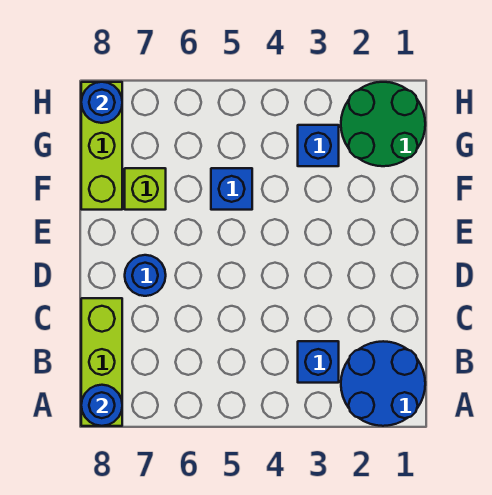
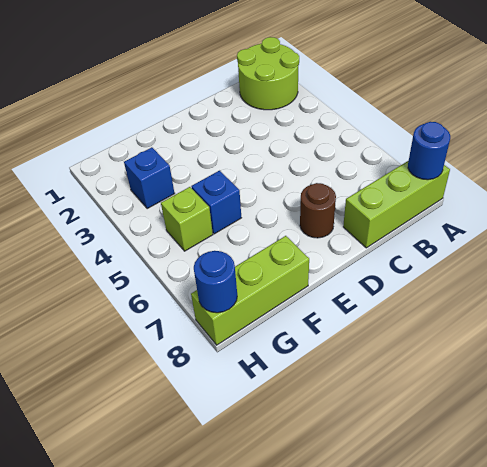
blue round brick A1:B2 level 1 -> lime round brick A1:B2 level 1
blue brick B3 level 1 -> none
blue round brick D7 level 1 -> brown round brick D7 level 1
lime brick F7 level 1 -> lime brick G5 level 1
green round brick G1:H2 level 1 -> none

